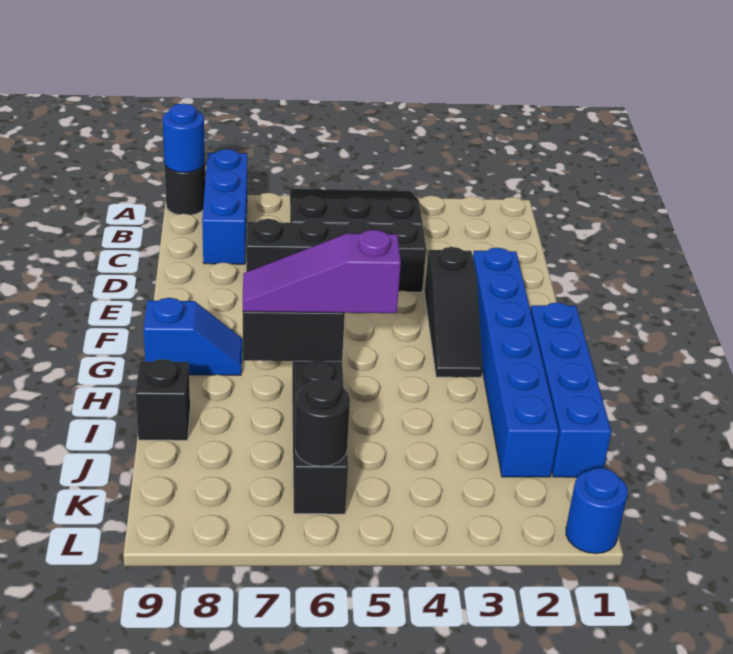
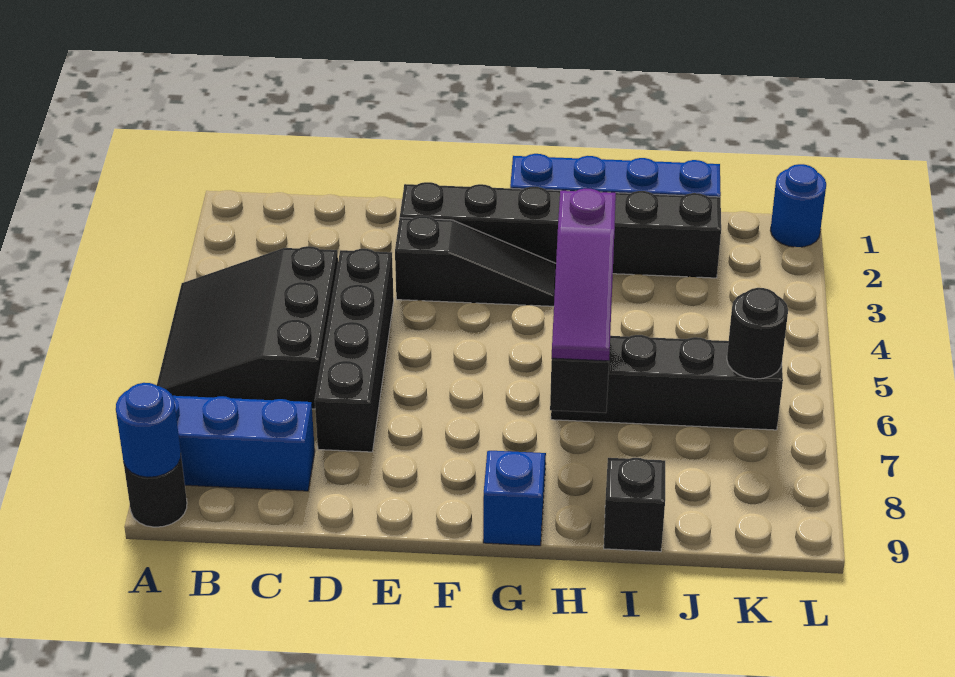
blue brick E2:J2 level 1 -> black brick E2:J2 level 1

